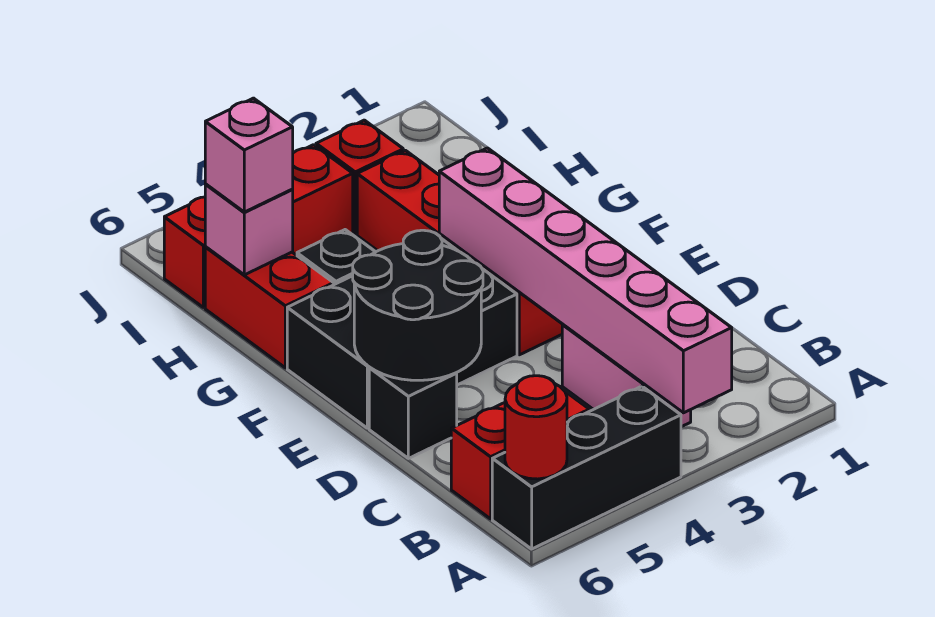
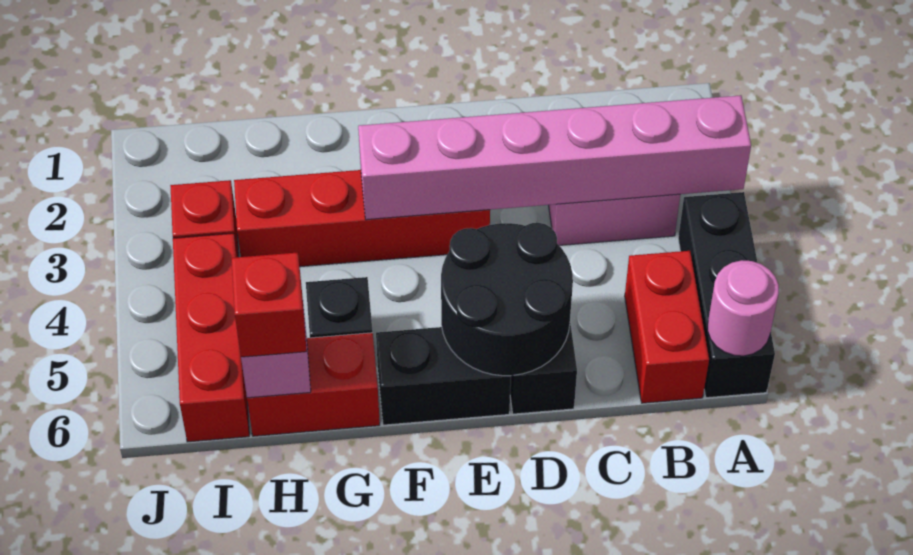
red round brick A6 level 2 -> pink round brick A6 level 2
black brick E4:F6 level 1 -> black brick E6:F6 level 1
pink brick H6 level 3 -> red brick H6 level 3

